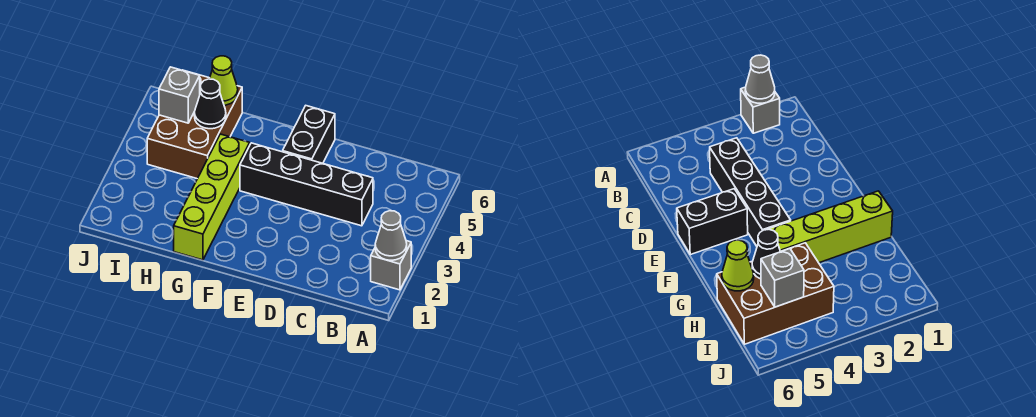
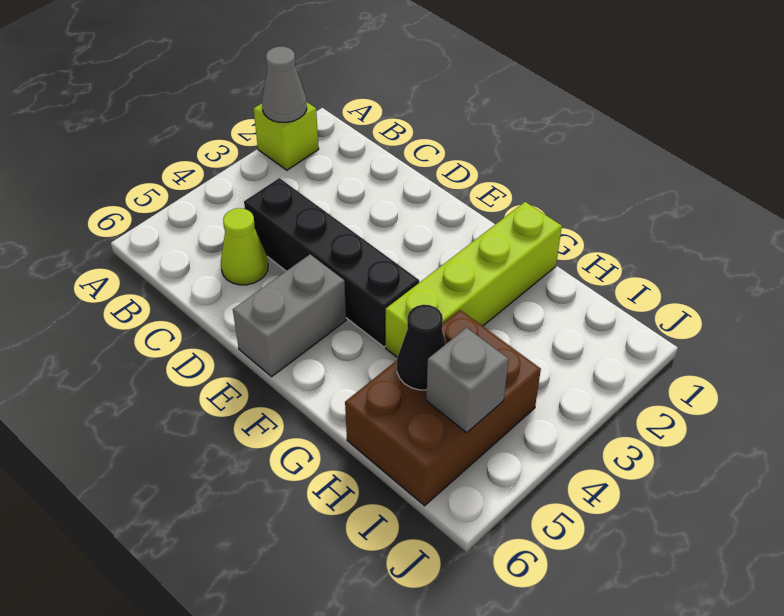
grey brick A2 level 1 -> lime brick A2 level 1
black brick E5:E6 level 1 -> grey brick E5:E6 level 1
lime cone H6 level 2 -> lime cone C5 level 1

